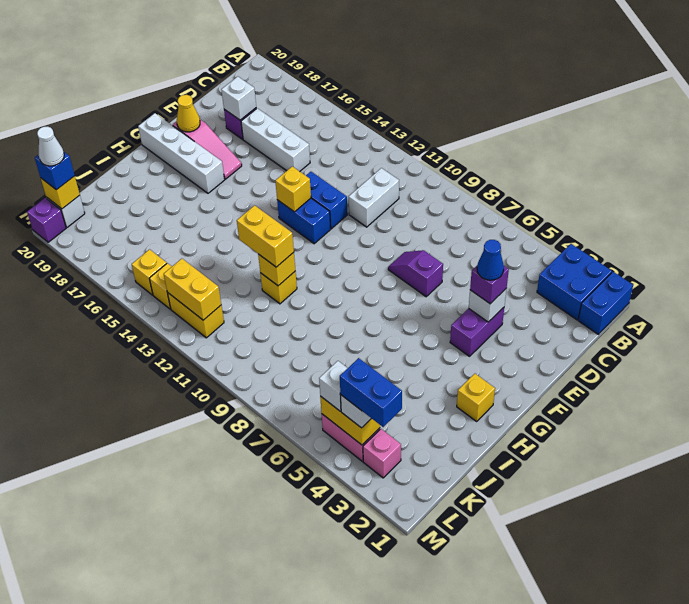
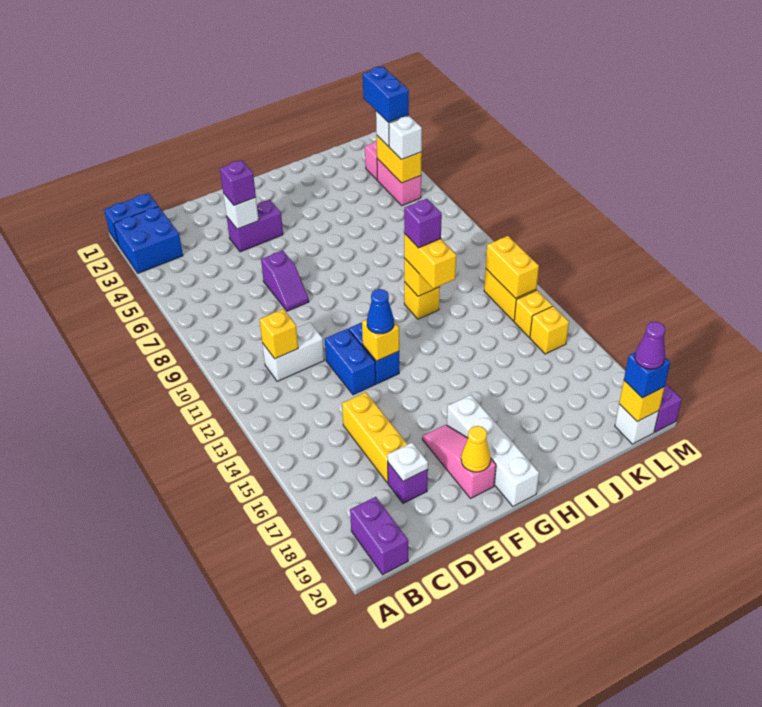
none -> purple brick B19:B20 level 1
white brick D15:D17 level 1 -> yellow brick D15:D17 level 1
white brick D18 level 2 -> white plate D18 level 2
blue cone E4 level 4 -> blue cone F13 level 3
yellow brick H2 level 1 -> yellow brick C11 level 2
none -> purple brick I11 level 4
white cone L20 level 4 -> purple cone L20 level 4

